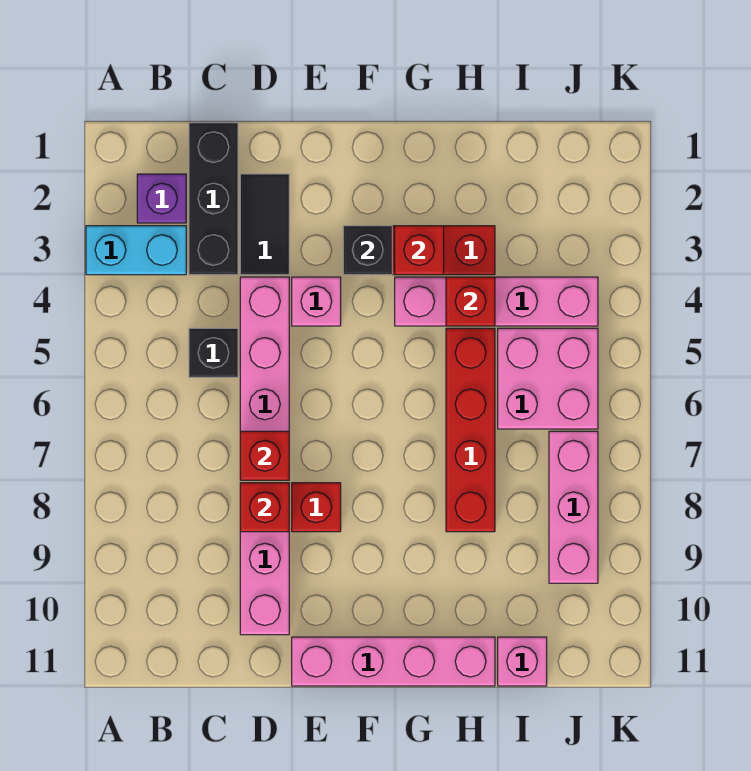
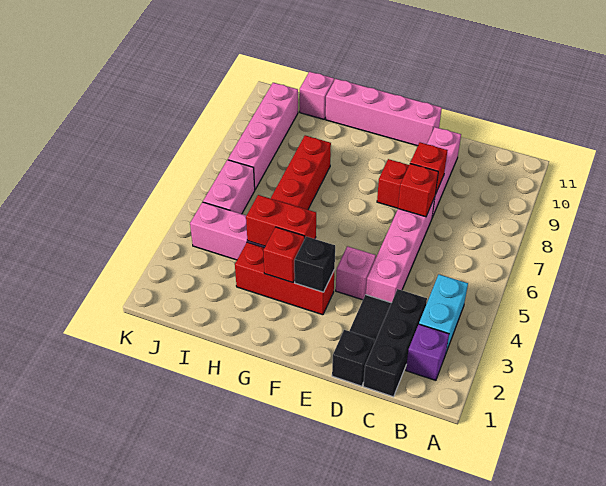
cyan brick A3:B3 level 1 -> cyan brick B3:B4 level 1
black brick C5 level 1 -> black brick D1 level 1
red brick H4 level 2 -> red brick G4:H4 level 2
pink brick I5:J6 level 1 -> pink brick J5:J6 level 1
pink brick J7:J9 level 1 -> pink brick J7:J10 level 1

